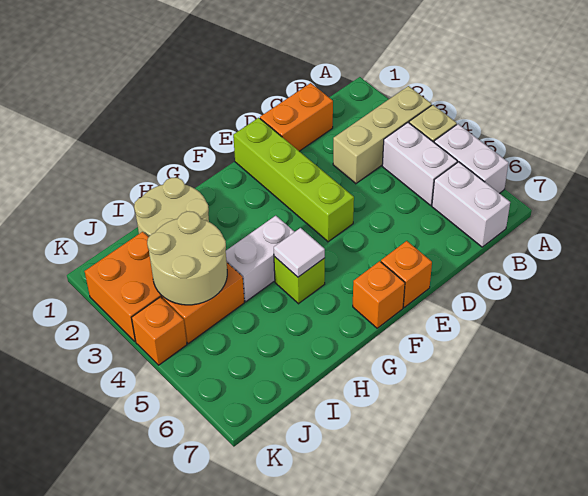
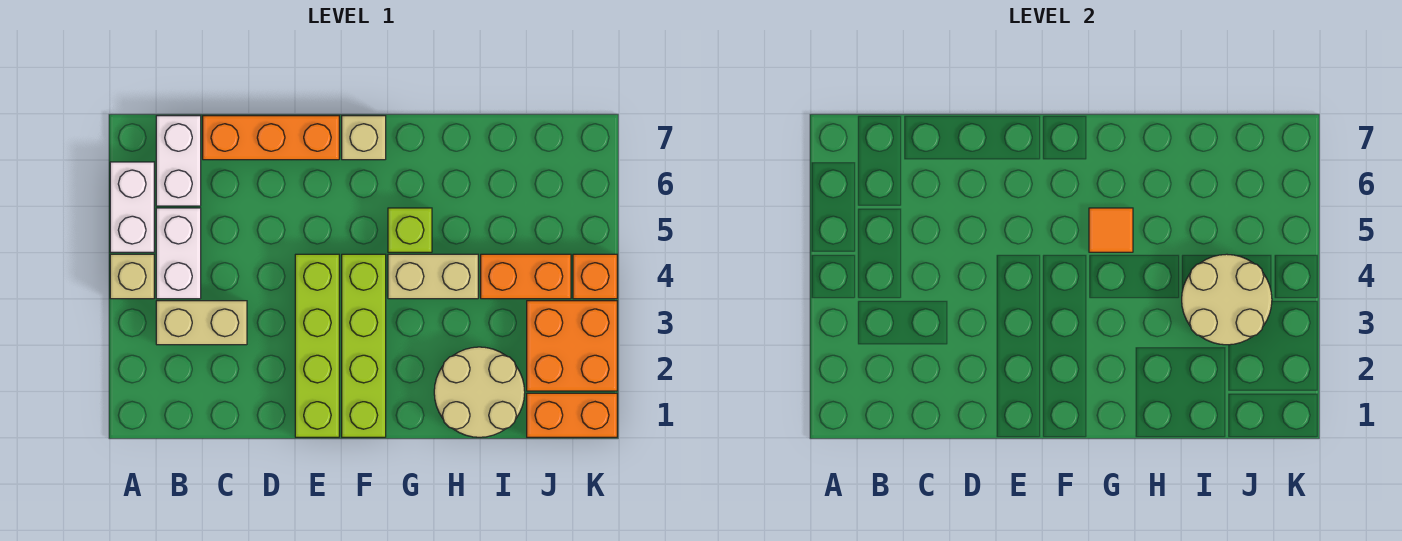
tan brick A3:C3 level 1 -> tan brick B3:C3 level 1
orange brick C1:D1 level 1 -> orange brick J1:K1 level 1
orange brick E7 level 1 -> orange brick C7:E7 level 1
none -> lime brick F1:F4 level 1
orange brick F7 level 1 -> tan brick F7 level 1
white brick G4:H4 level 1 -> tan brick G4:H4 level 1
white tile G5 level 2 -> orange tile G5 level 2

